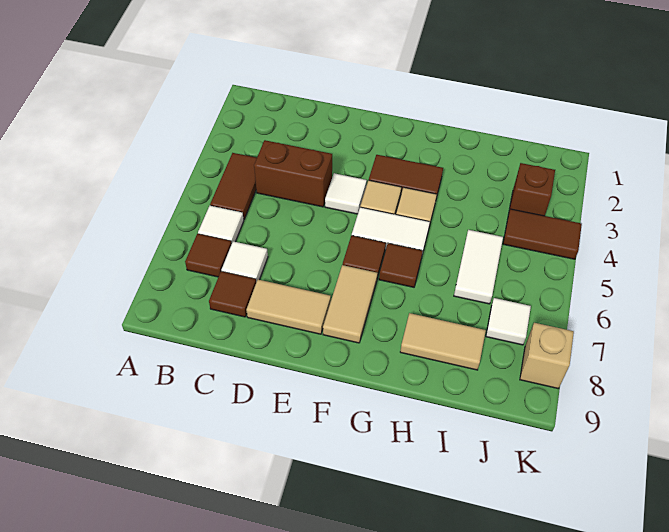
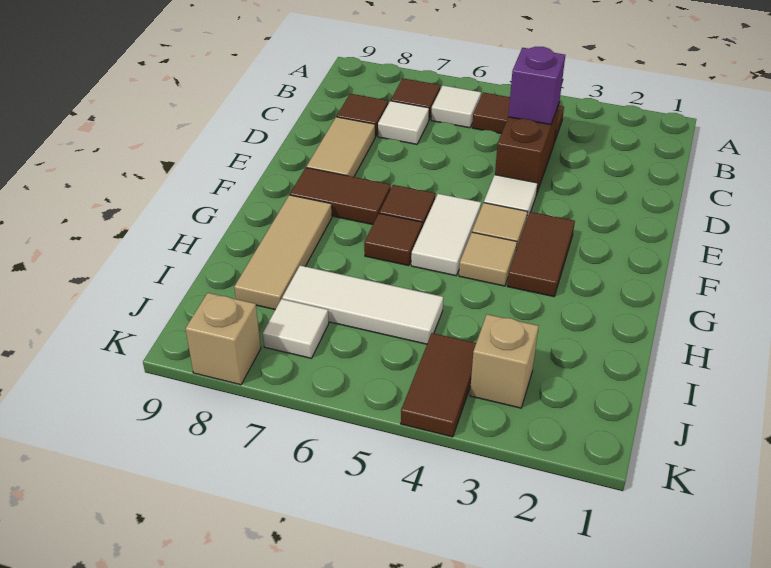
none -> purple brick C4 level 2
tan tile F7:F8 level 1 -> brown tile F7:F8 level 1
tan tile H8:I8 level 1 -> tan tile G8:I8 level 1
white tile I5:I6 level 1 -> white tile I5:I7 level 1
brown brick J3 level 1 -> tan brick J3 level 1

